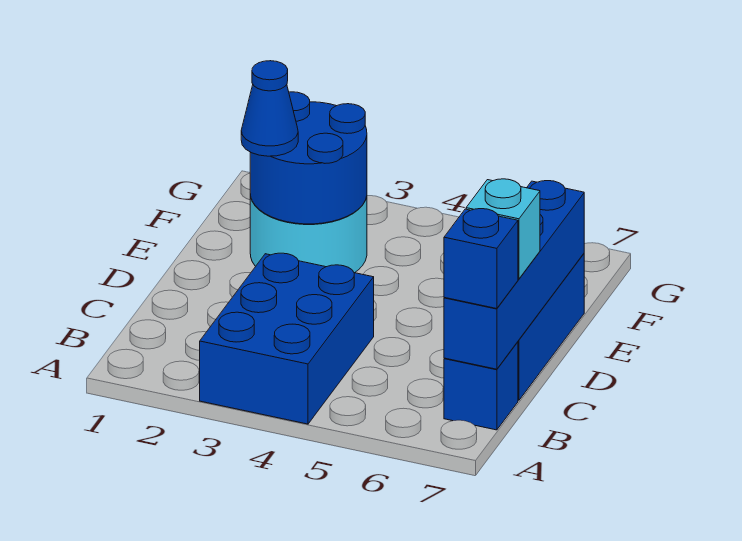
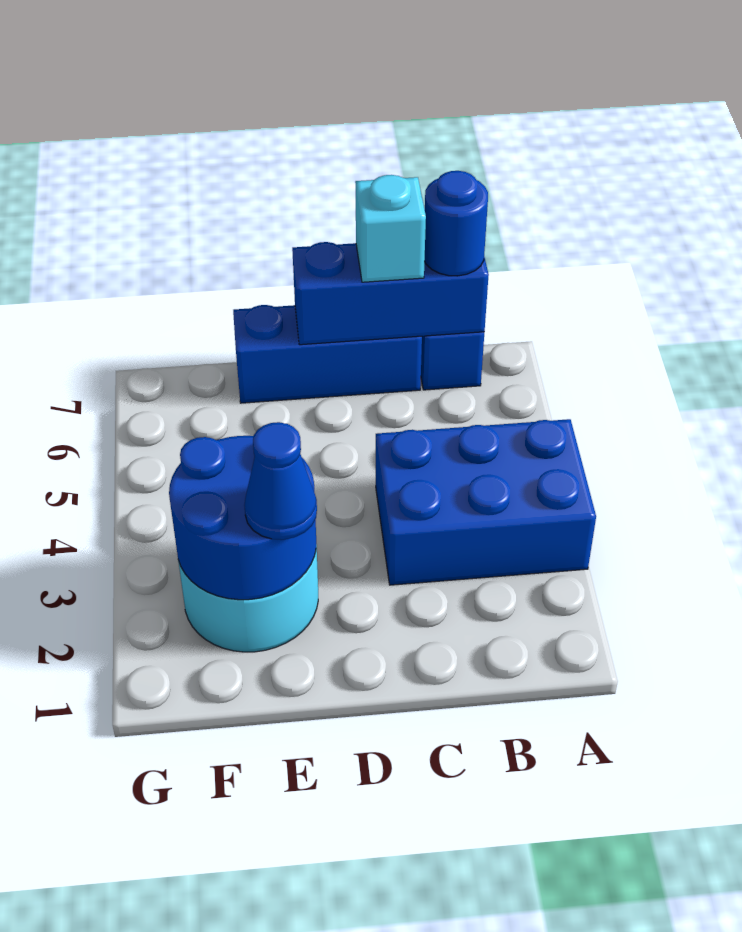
blue brick B7:E7 level 2 -> blue brick B7:D7 level 2
blue brick B7 level 3 -> blue round brick B7 level 3

